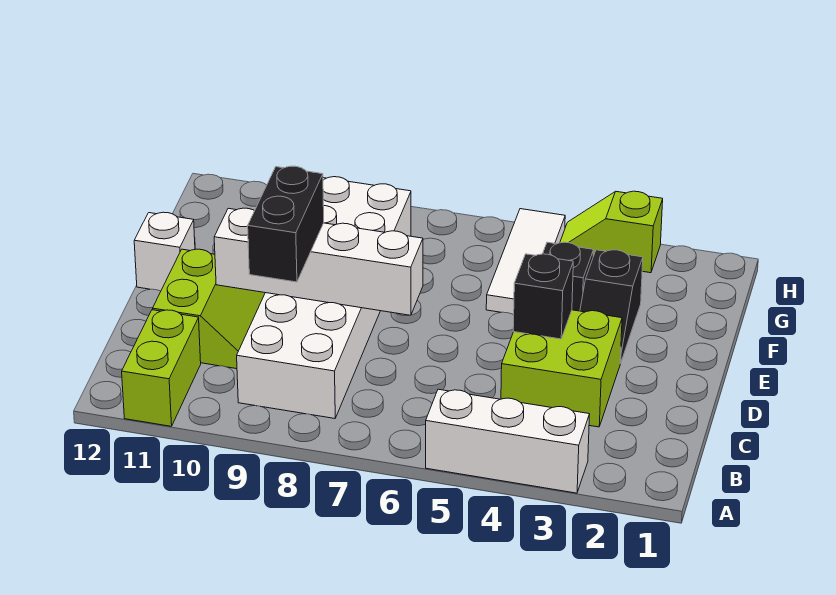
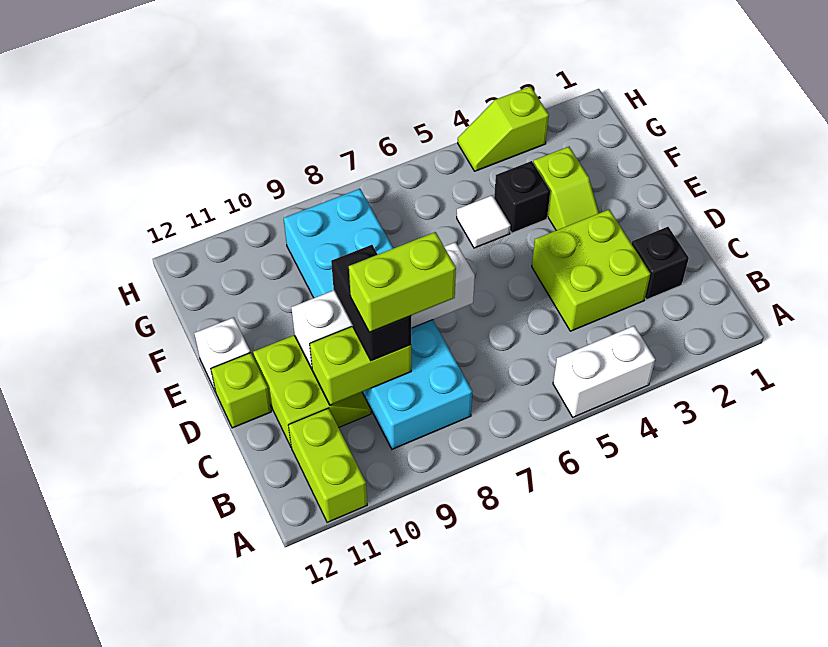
white brick A3:A5 level 1 -> white brick A4:A5 level 1
white brick B8:G9 level 1 -> cyan brick B8:G9 level 1
none -> lime brick C8:C9 level 4
none -> lime brick C9:C10 level 2
black brick D4 level 2 -> black brick C2 level 1
none -> lime brick D12 level 1
black slope E3:F3 level 1 top F -> lime slope E3:F3 level 1 top F
white tile F5:H5 level 1 -> white tile F5 level 1

